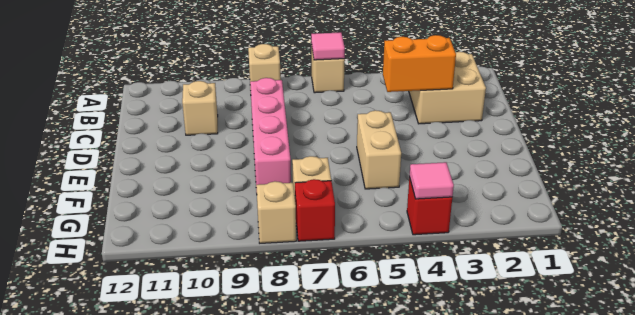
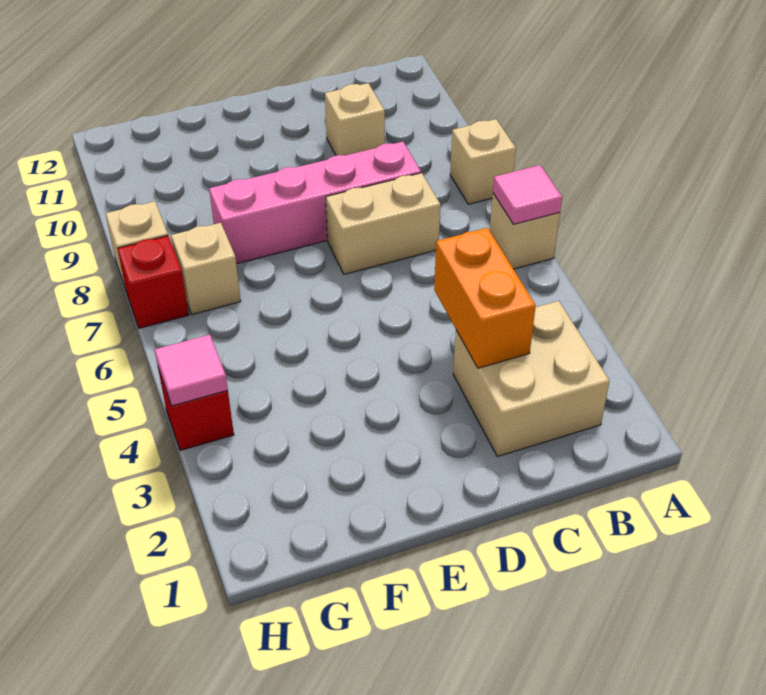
tan brick E5:F5 level 1 -> tan brick C7:D7 level 1

